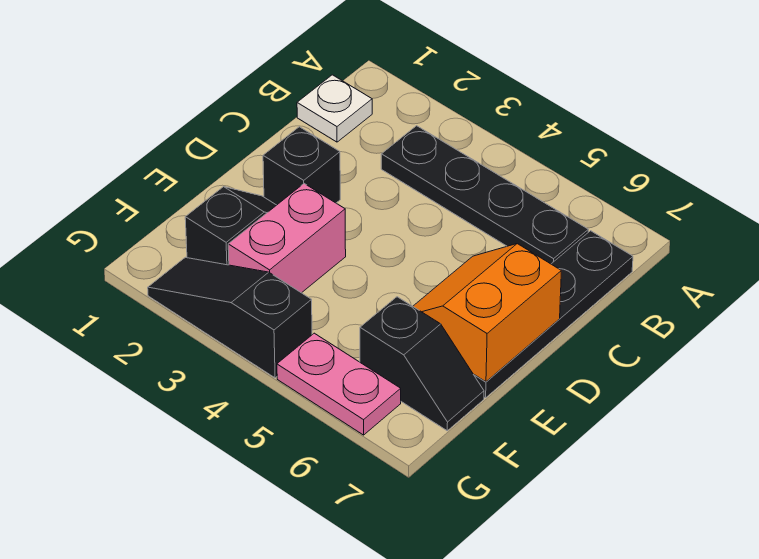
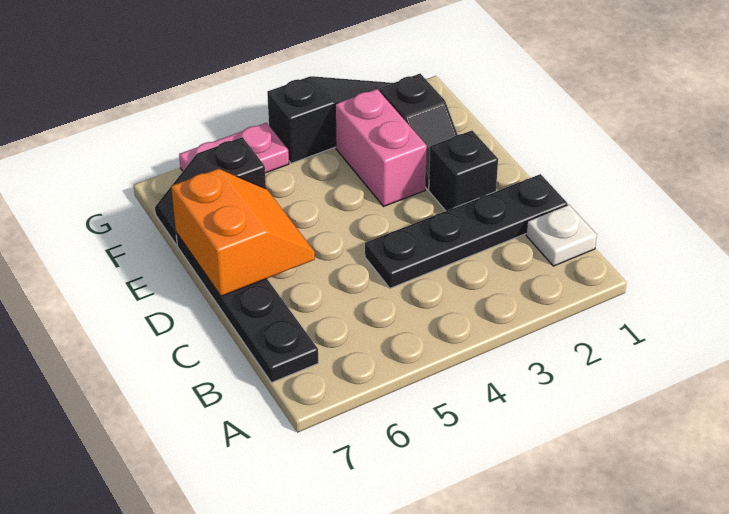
black plate B3:B6 level 1 -> black plate C1:C4 level 1

